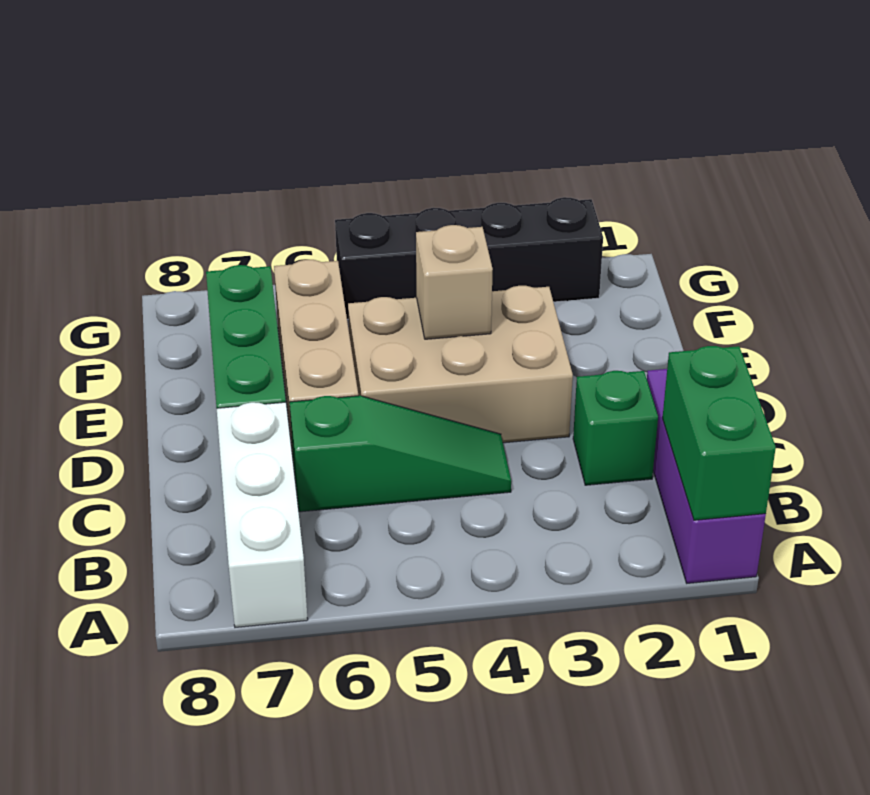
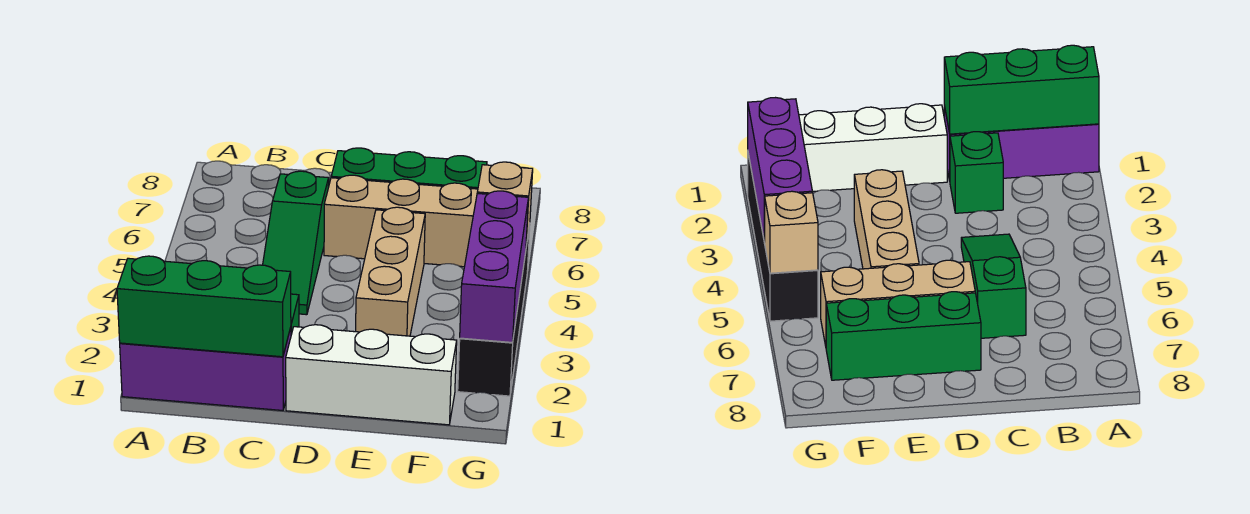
green brick A1:B1 level 2 -> green brick A1:C1 level 2
white brick A7:C7 level 1 -> white brick D1:F1 level 1
tan brick D3:E5 level 1 -> tan brick E3:E5 level 1
tan brick E4 level 2 -> tan brick G5 level 2
none -> purple brick G2:G4 level 2

